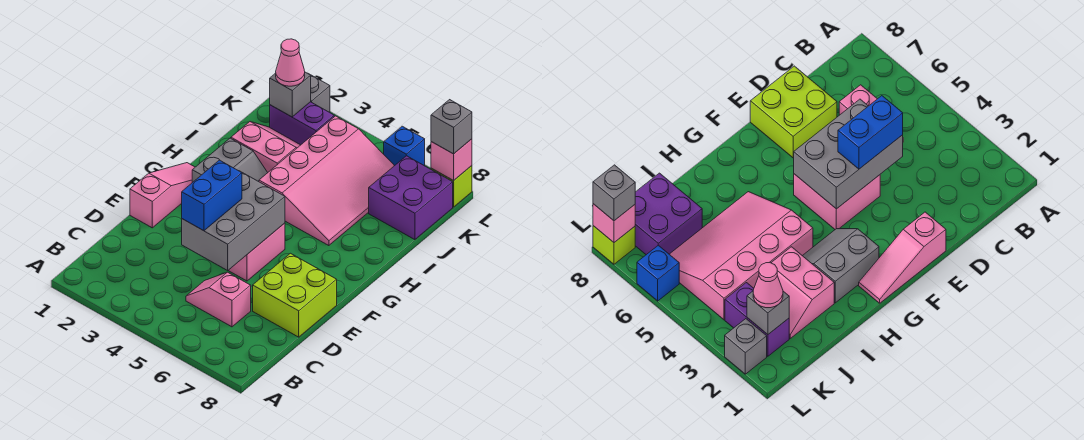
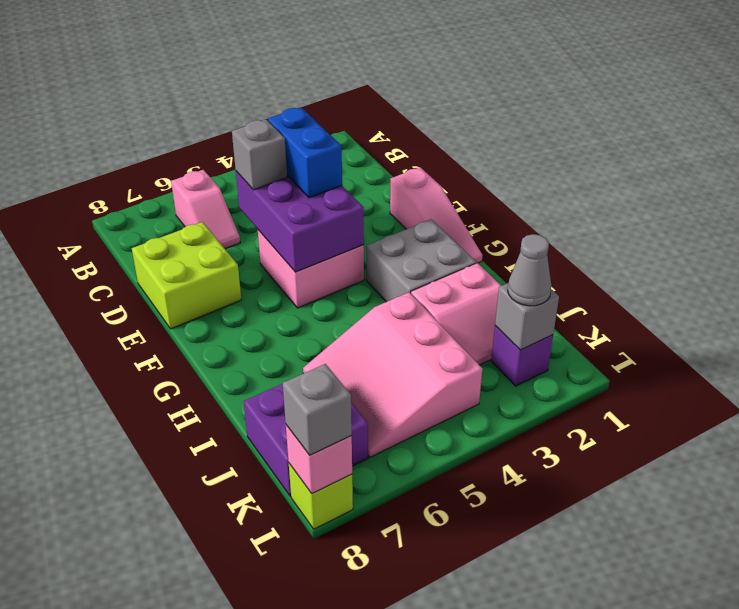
pink slope C5:C6 level 1 top 6 -> pink slope B6:C6 level 1 top B
grey brick D4:F5 level 2 -> purple brick D4:F5 level 2
grey slope G2:H3 level 1 top 2 -> grey brick G2:H3 level 1
pink slope H4:K6 level 1 top 4 -> pink slope I4:K6 level 1 top 4
purple brick K2:K3 level 1 -> purple brick K2 level 1
pink cone K2 level 3 -> grey cone K2 level 3
grey brick L2 level 1 -> grey brick D5 level 3
blue brick L6 level 1 -> none

